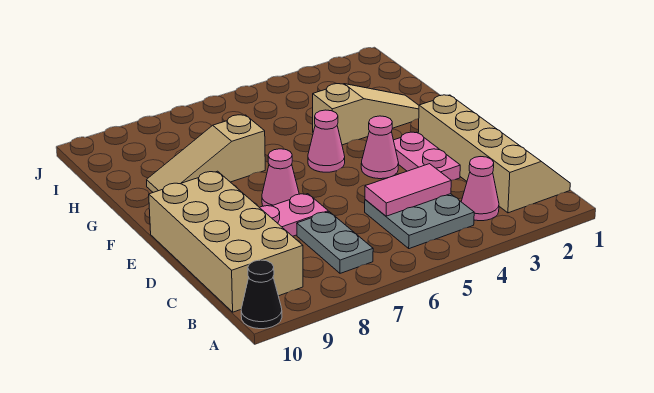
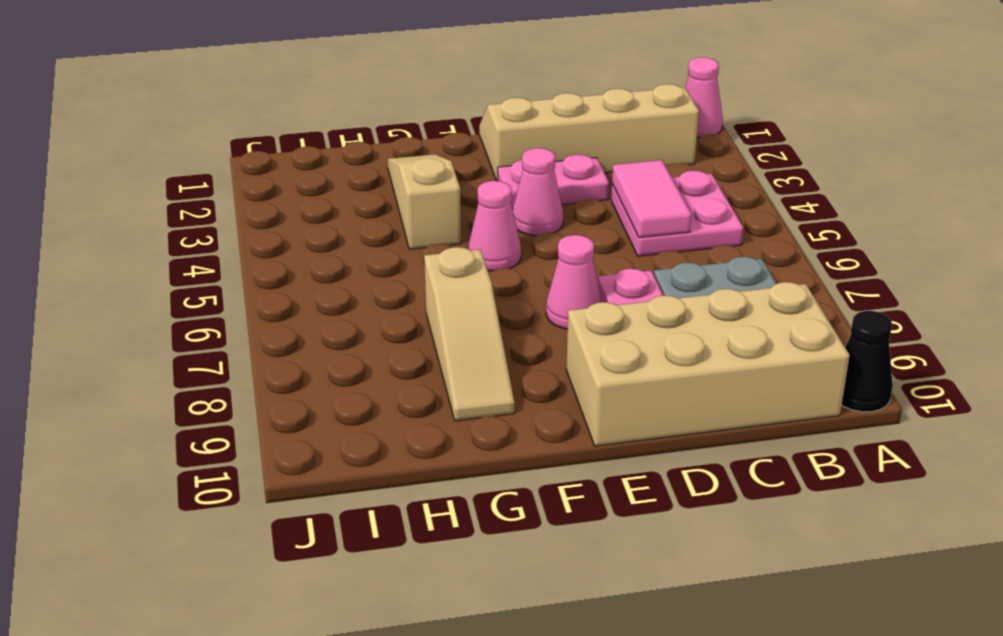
pink cone B3 level 1 -> pink cone A1 level 1
grey plate B4:C5 level 1 -> pink plate B4:C5 level 1

